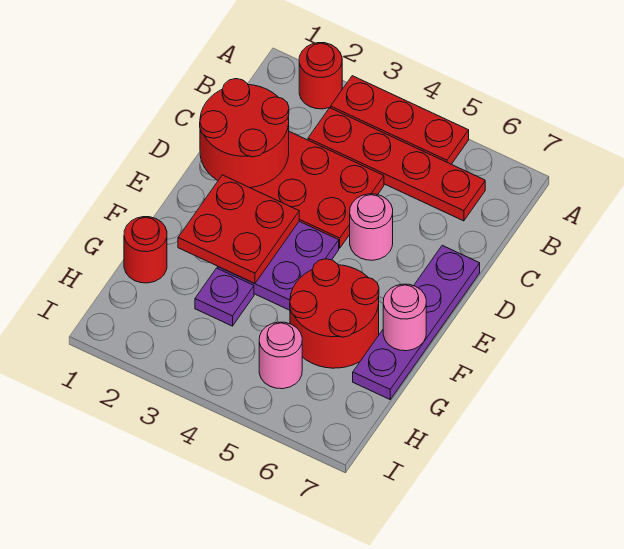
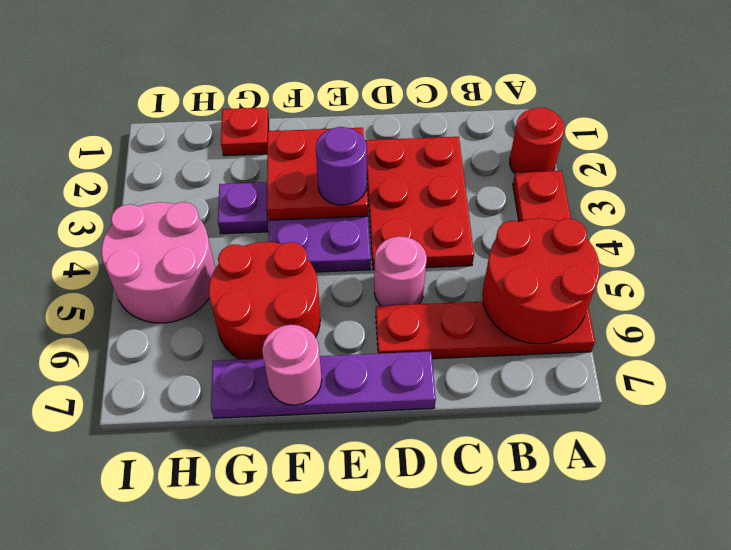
red plate B3:B6 level 1 -> red plate A6:D6 level 1
red round brick C1:D2 level 2 -> red round brick A5:B6 level 2
none -> purple round brick E3 level 3
red round brick G1 level 1 -> red plate G1 level 1
pink round brick H5 level 1 -> pink round brick H4:I5 level 1

